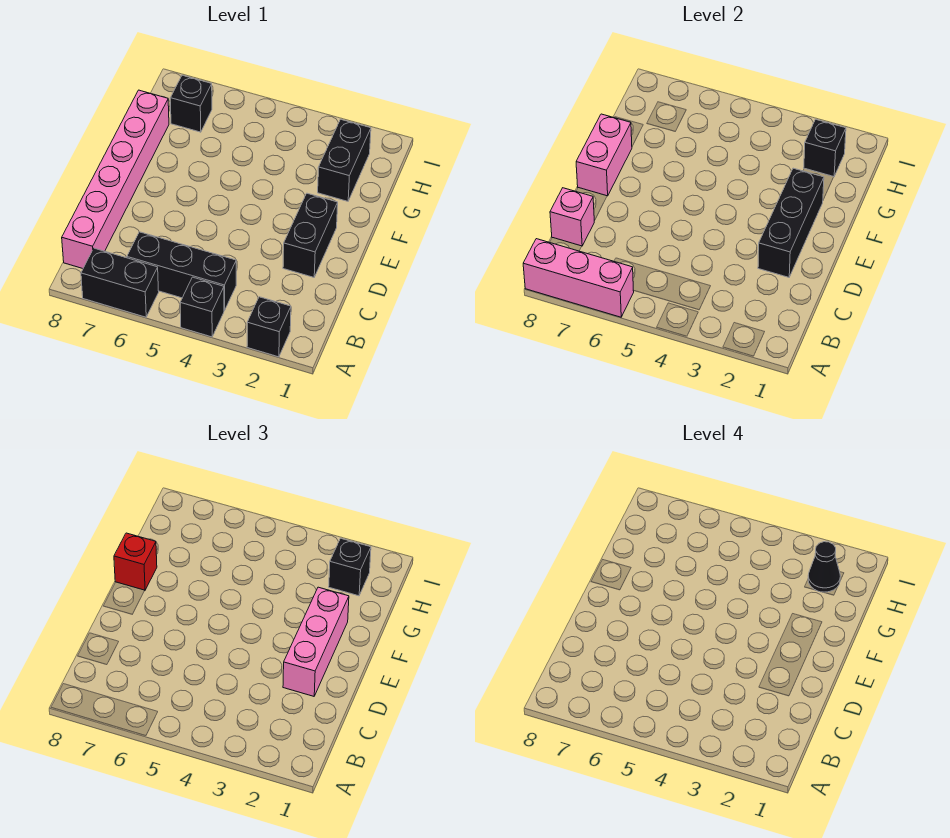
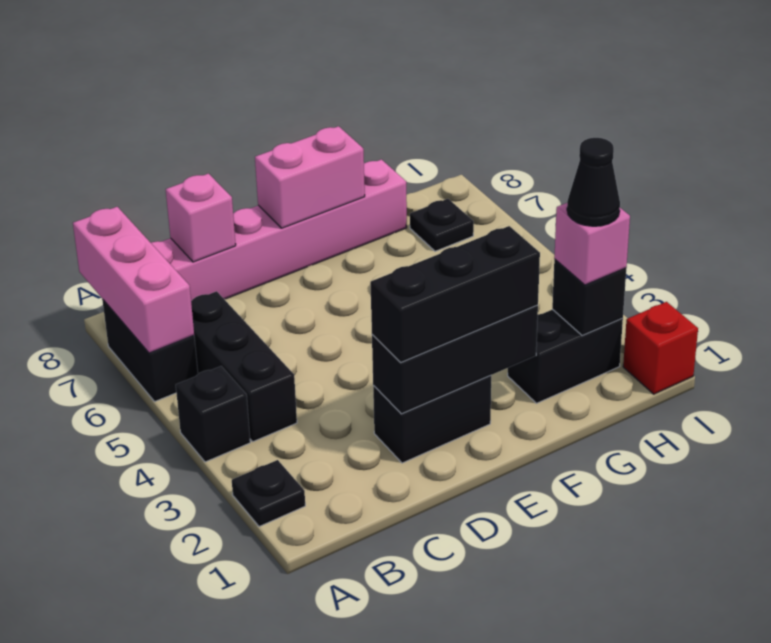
black brick A2 level 1 -> black plate A2 level 1
pink brick D2:F2 level 3 -> black brick D2:F2 level 3
red brick F8 level 3 -> red brick I1 level 1
black brick H2 level 3 -> pink brick H2 level 3
black brick H7 level 1 -> black plate H7 level 1

